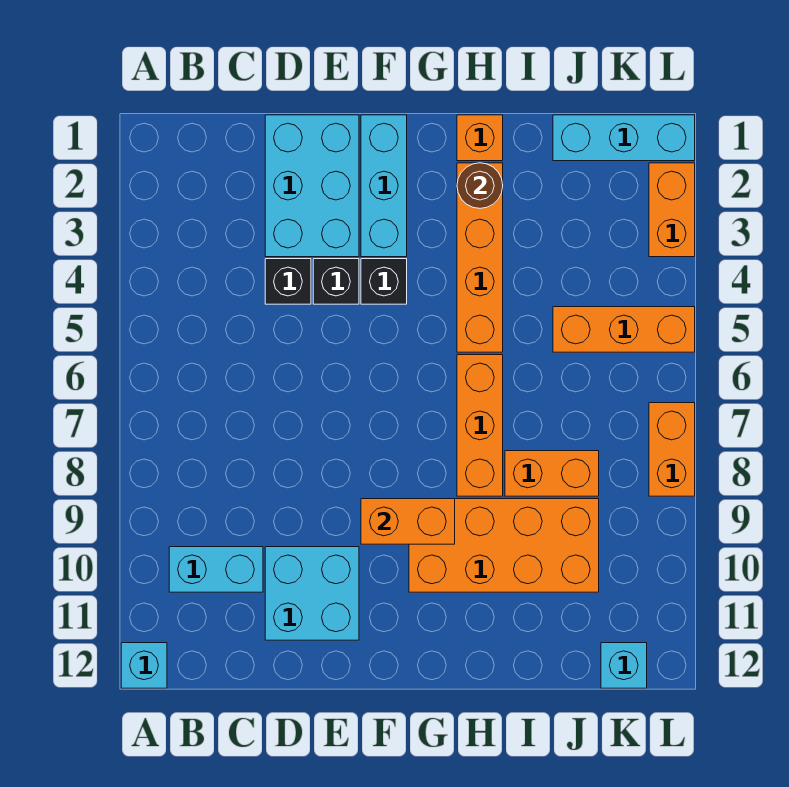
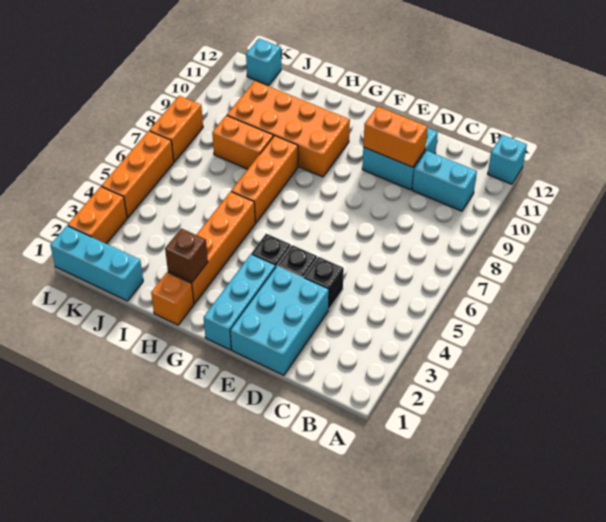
orange brick F9:G9 level 2 -> orange brick D10:E10 level 2
brown round brick H2 level 2 -> brown brick H2 level 2
orange brick J5:L5 level 1 -> orange brick L4:L6 level 1

